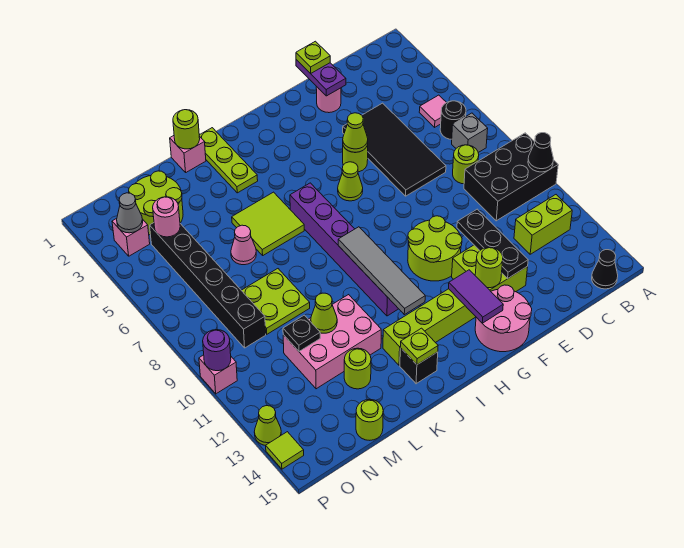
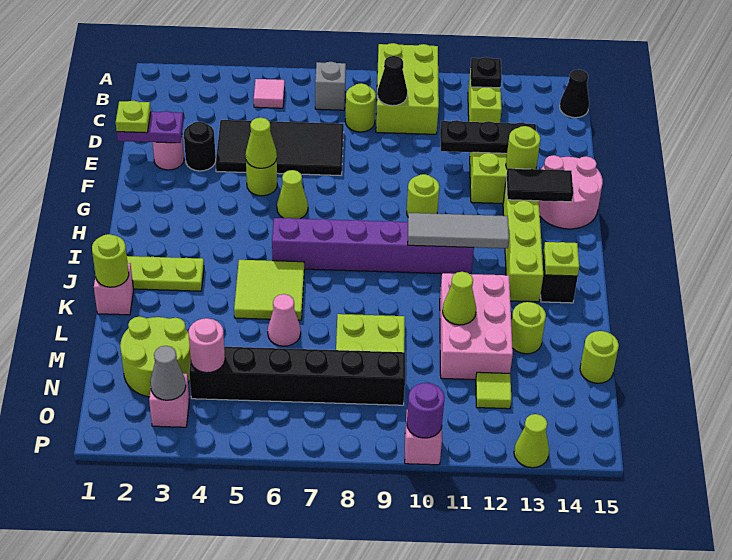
black brick A9:C10 level 1 -> lime brick A9:C10 level 1
black cone A10 level 2 -> black cone C9 level 2
black round brick B6 level 1 -> black round brick E3 level 1
lime round brick F10:G11 level 1 -> lime round brick G10 level 1
purple tile G13:G14 level 2 -> black tile G13:G14 level 2
grey tile I9:I12 level 2 -> grey tile I10:I12 level 2
black plate M11 level 2 -> black plate B12 level 2
lime tile P14 level 1 -> lime tile N12 level 1

